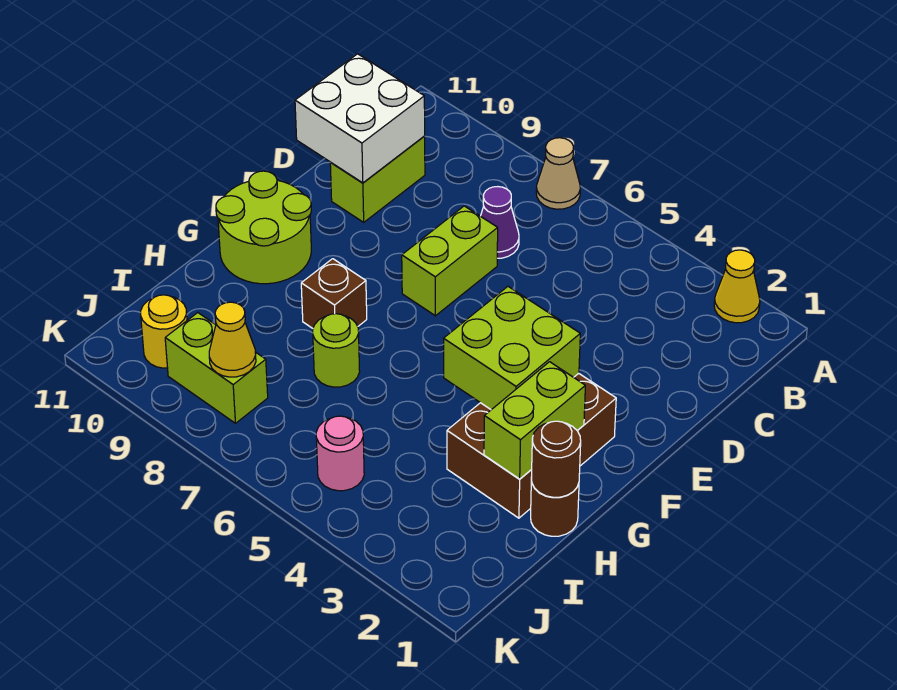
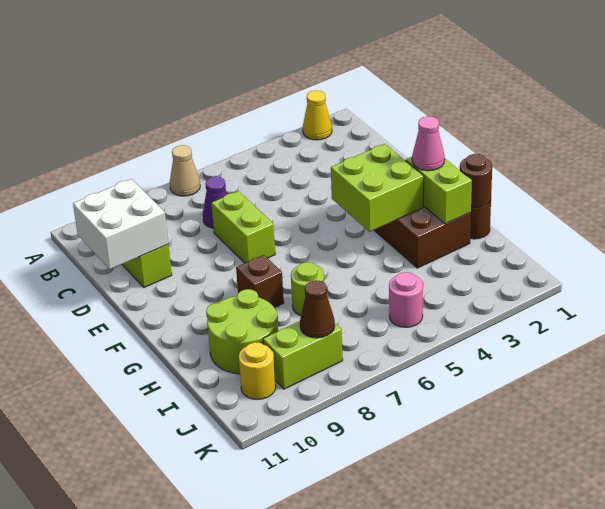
lime round brick F10:G11 level 1 -> lime round brick H9:I10 level 1
none -> pink cone G2 level 3
yellow cone J8 level 2 -> brown cone J8 level 2

